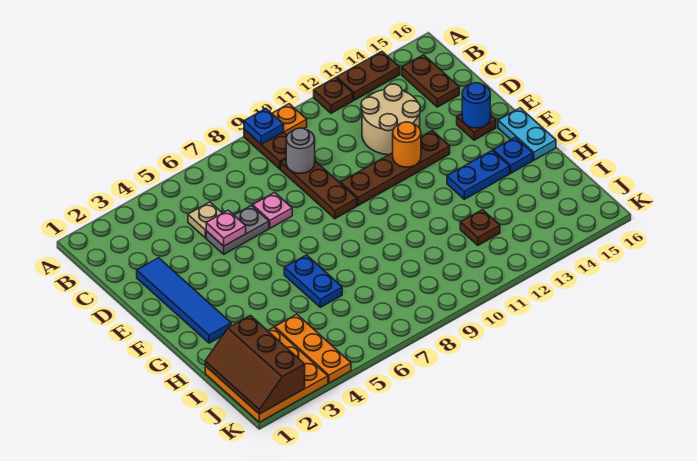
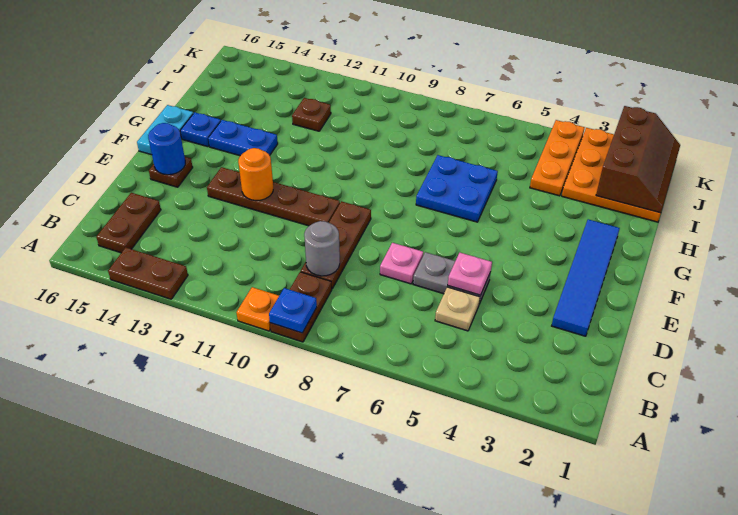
brown plate A12 level 1 -> none
tan round brick C12:D13 level 1 -> none
blue plate G6:H6 level 1 -> blue plate G6:H7 level 1

